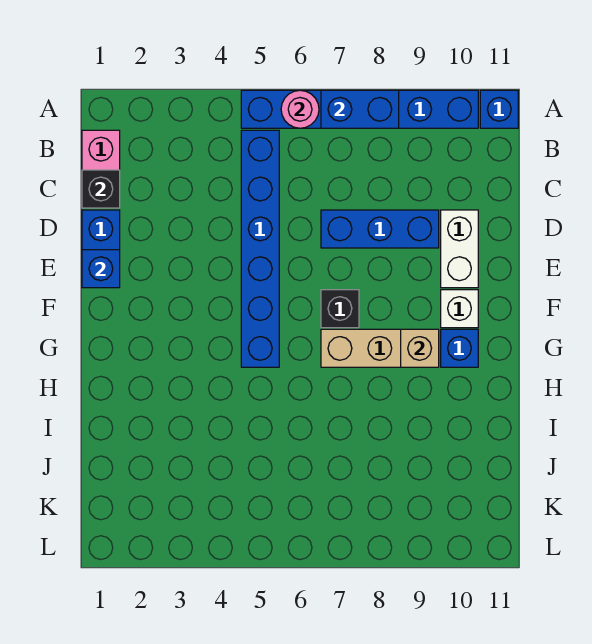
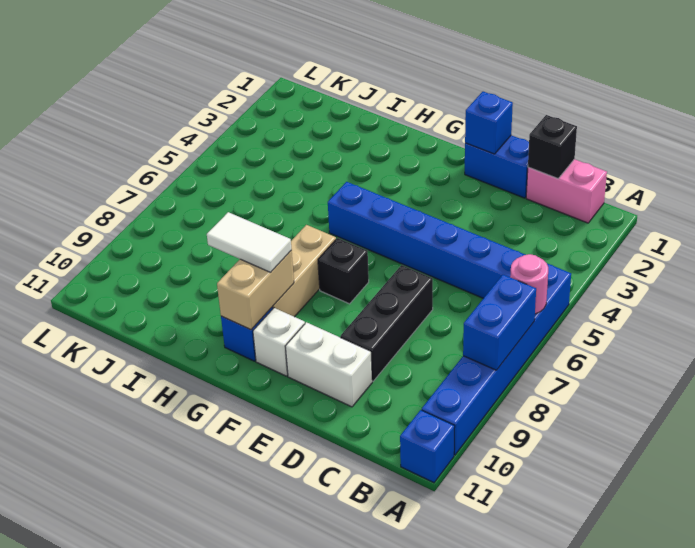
blue brick D7:D9 level 1 -> black brick D7:D9 level 1
tan brick G9 level 2 -> tan brick G9:G10 level 2
none -> white tile G9:H9 level 3

